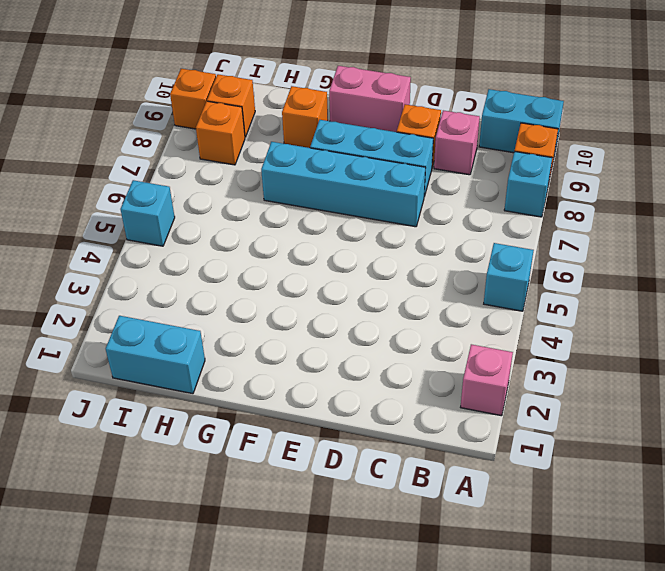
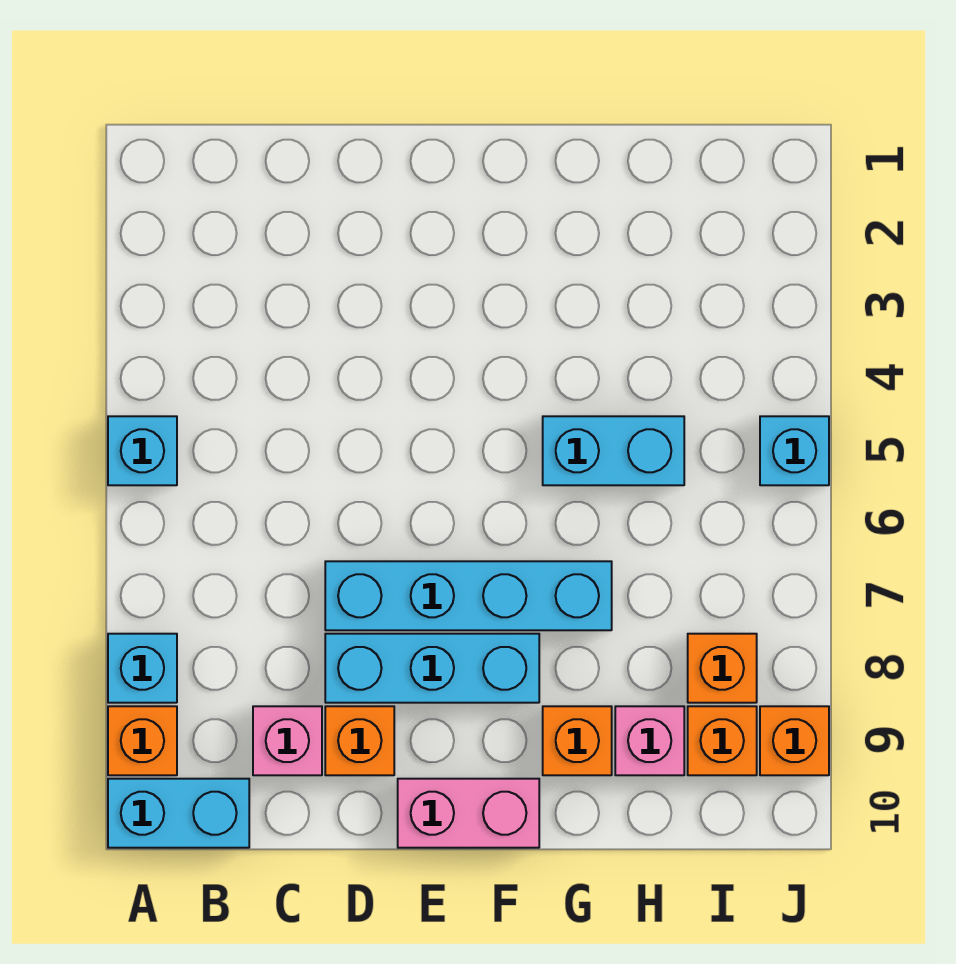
pink brick A2 level 1 -> pink brick H9 level 1
cyan brick H1:I1 level 1 -> cyan brick G5:H5 level 1

